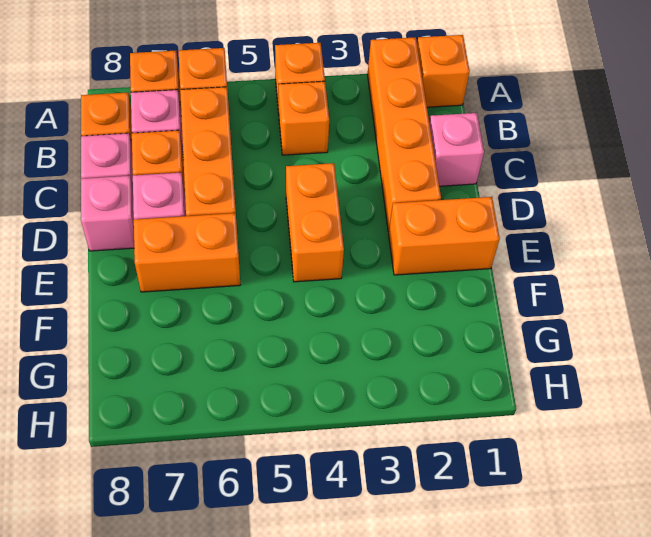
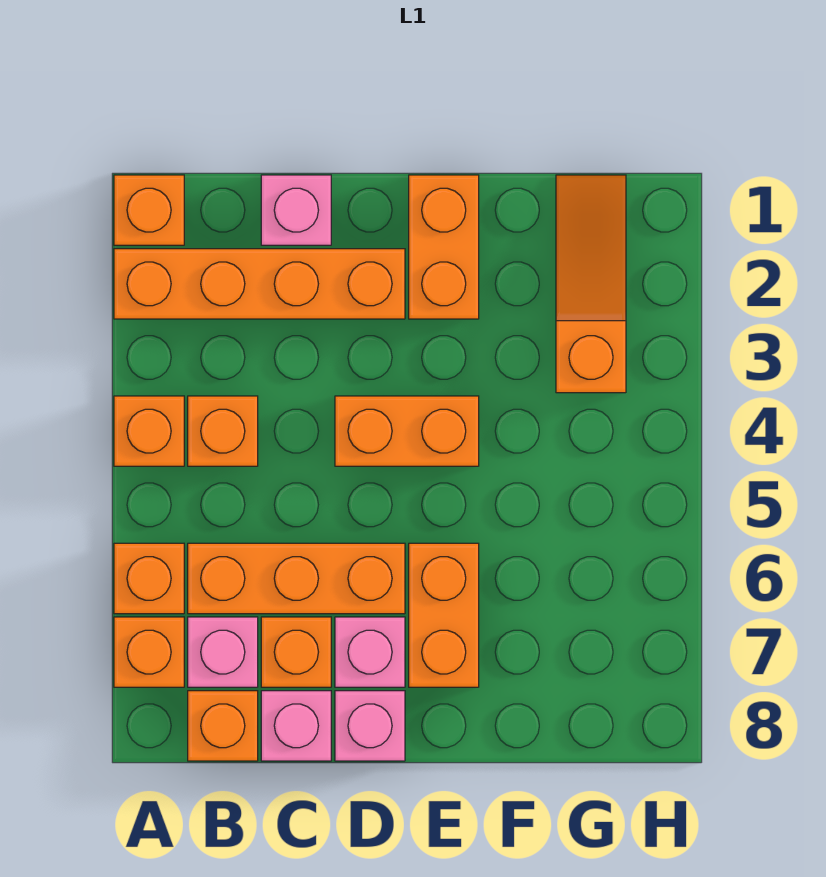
none -> orange slope G1:G3 level 1 top 3

